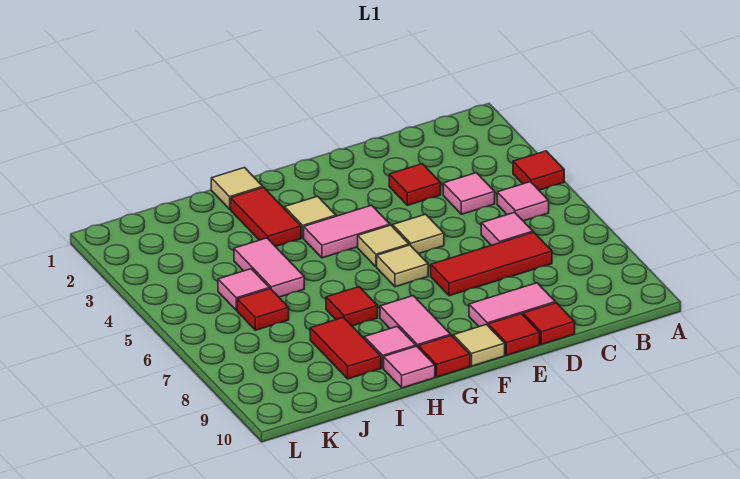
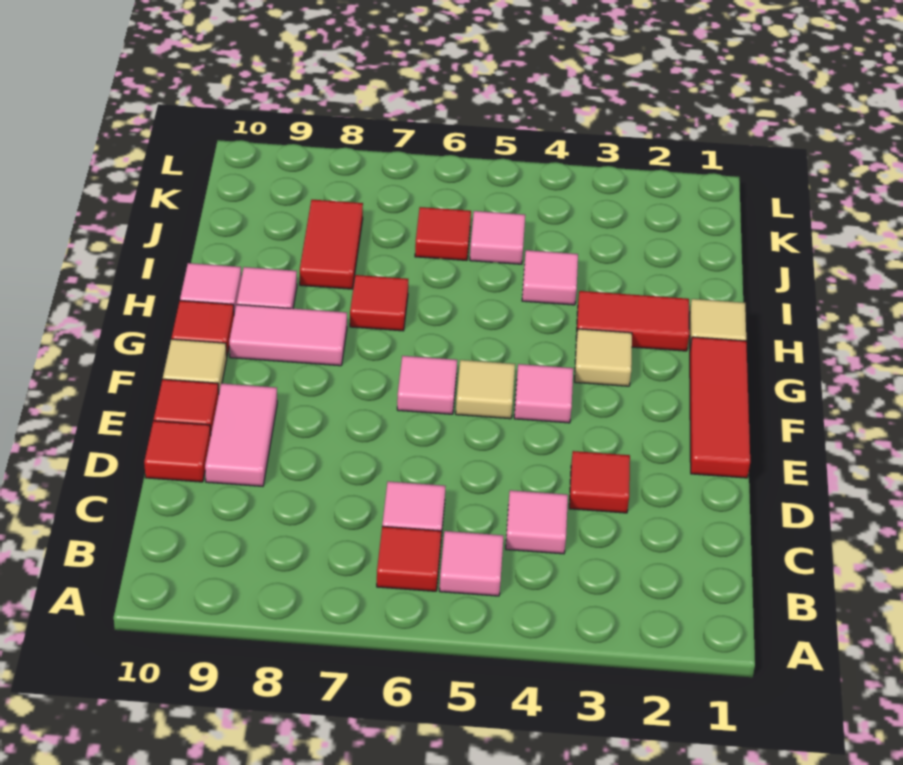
red tile A4 level 1 -> red tile B6 level 1
red tile C7:E7 level 1 -> red tile E1:G1 level 1
tan tile E5 level 1 -> none
pink tile F4:G4 level 1 -> pink tile F4 level 1
tan tile F6 level 1 -> pink tile F6 level 1
pink tile I4:I5 level 1 -> pink tile I4 level 1
red tile I8:I9 level 1 -> red tile I8:J8 level 1

